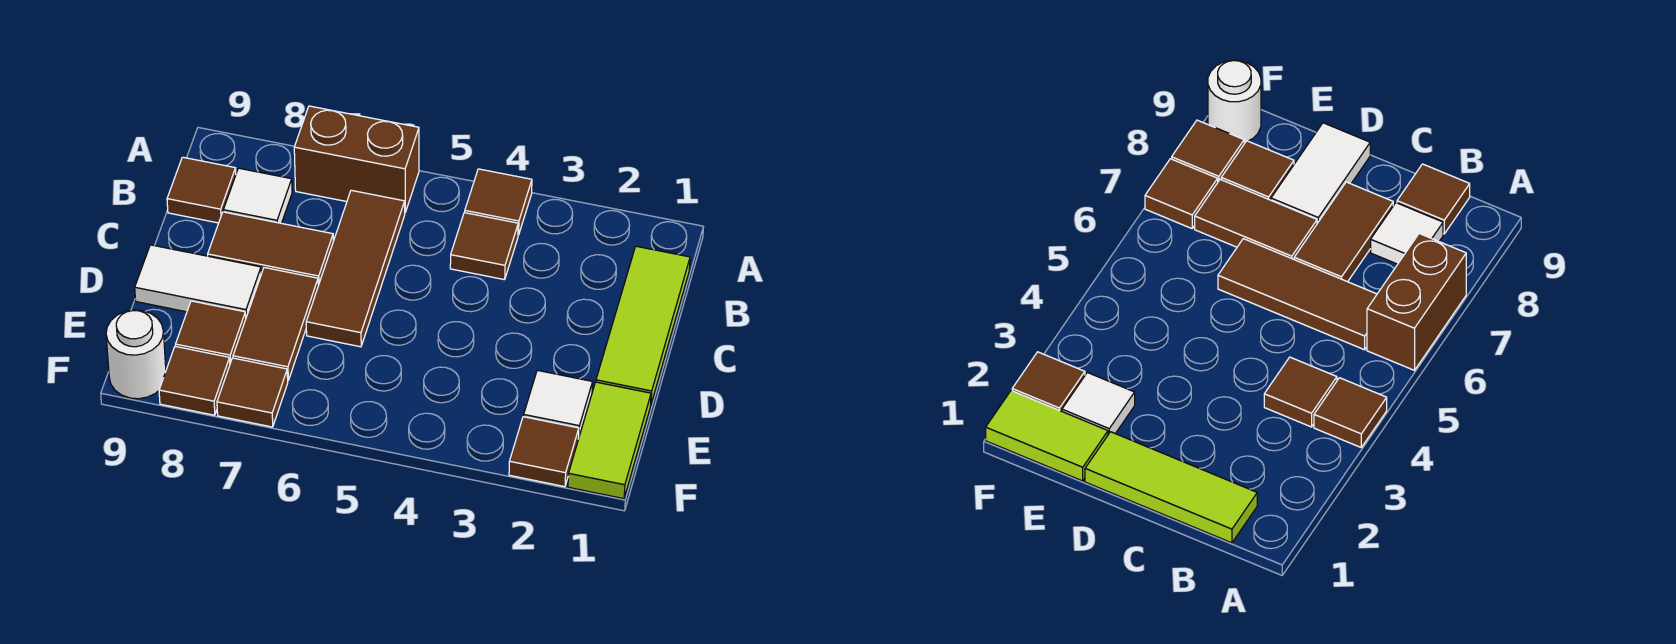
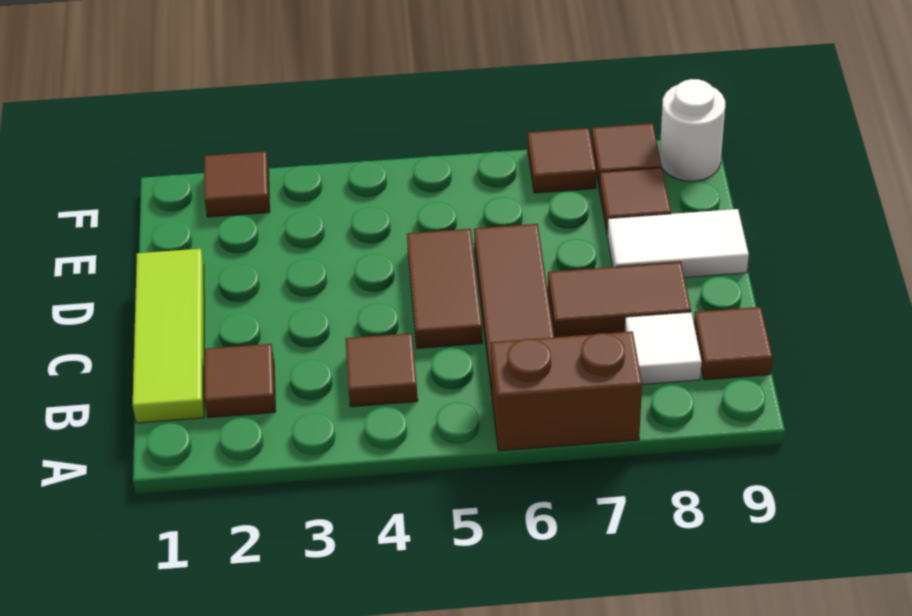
brown tile A4 level 1 -> brown tile B2 level 1
brown tile D7:E7 level 1 -> brown tile C5:D5 level 1
lime tile E1:F1 level 1 -> none
white tile E2 level 1 -> none

